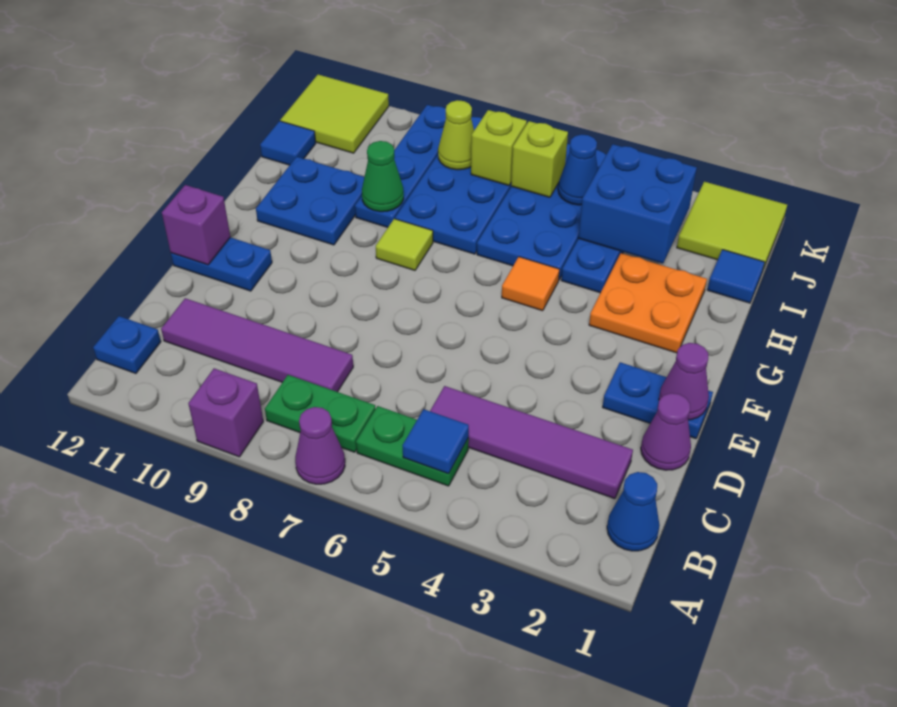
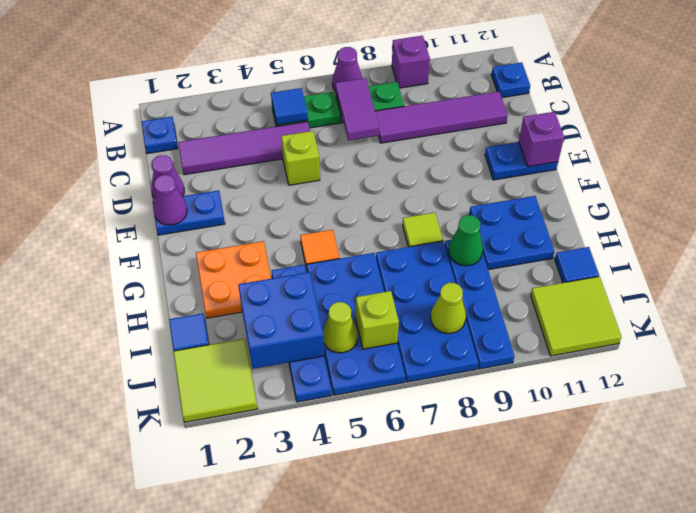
blue cone B1 level 1 -> blue plate B1 level 1
none -> purple tile B7:C7 level 2
blue cone J5 level 2 -> lime cone J5 level 2
lime brick J7 level 2 -> lime brick D5 level 1

